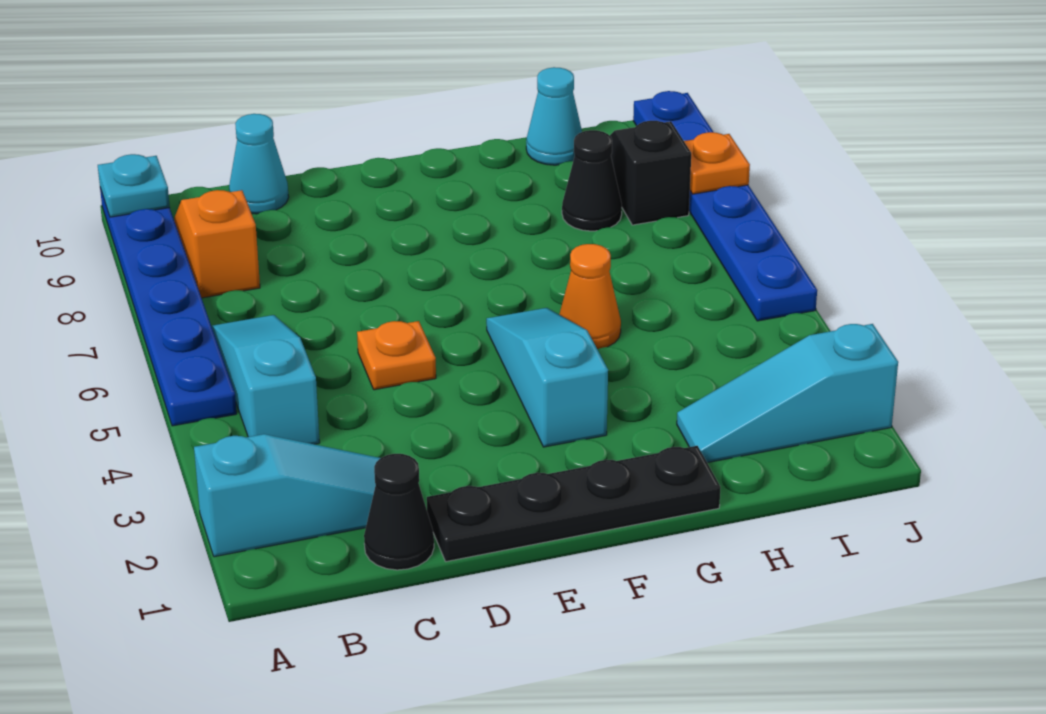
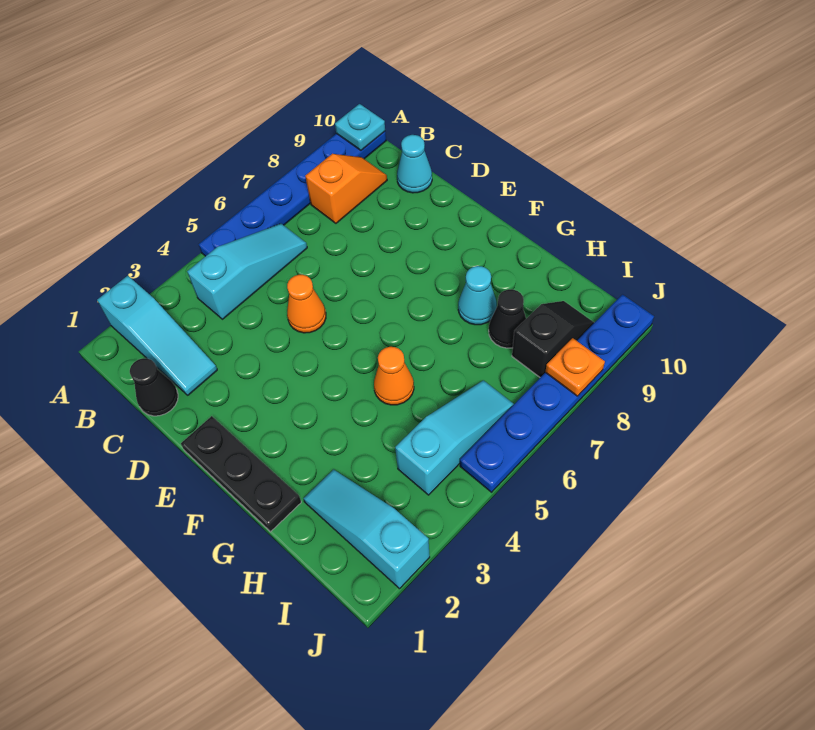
black plate D1:G1 level 1 -> black plate E1:G1 level 1
orange plate D5 level 1 -> orange cone D5 level 1
cyan slope F3:F5 level 1 top 3 -> cyan slope I4:I6 level 1 top 4
cyan cone H10 level 1 -> cyan cone G8 level 1

